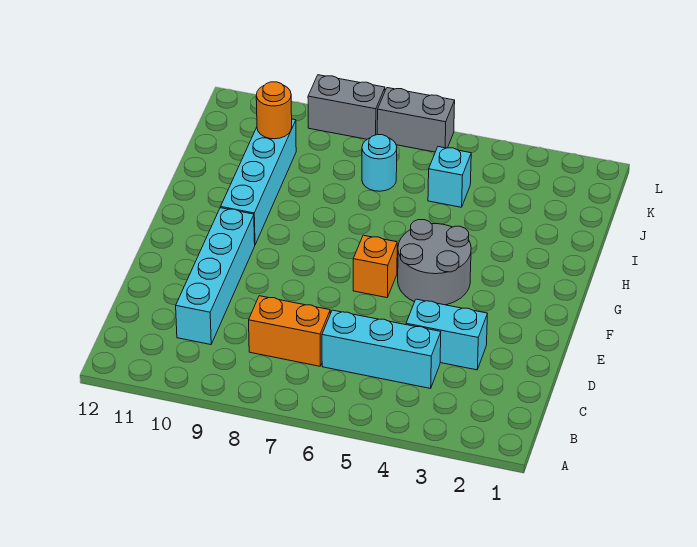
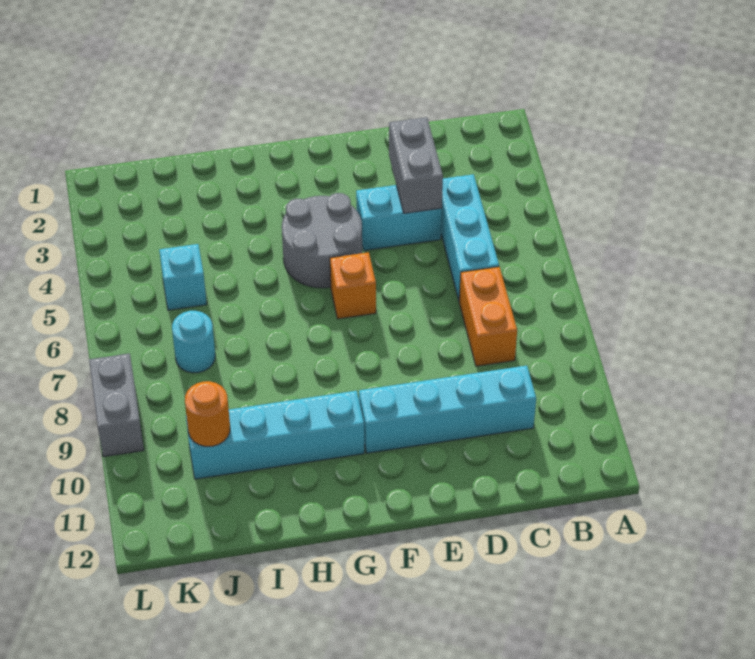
cyan brick D3:D4 level 1 -> cyan brick D4:E4 level 1
grey brick L6:L7 level 1 -> grey brick D3:D4 level 2

